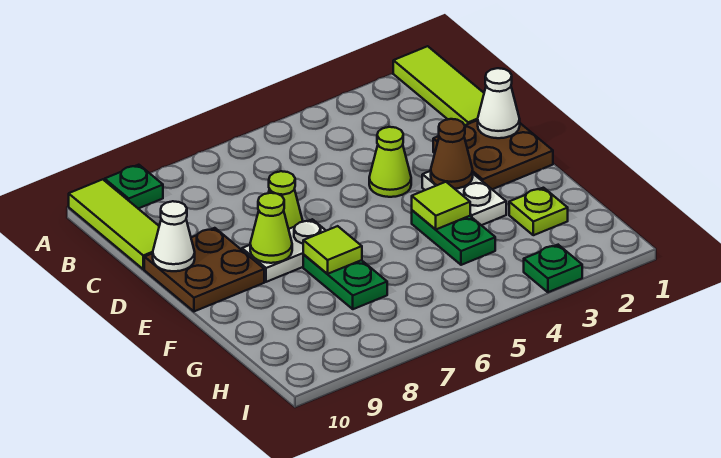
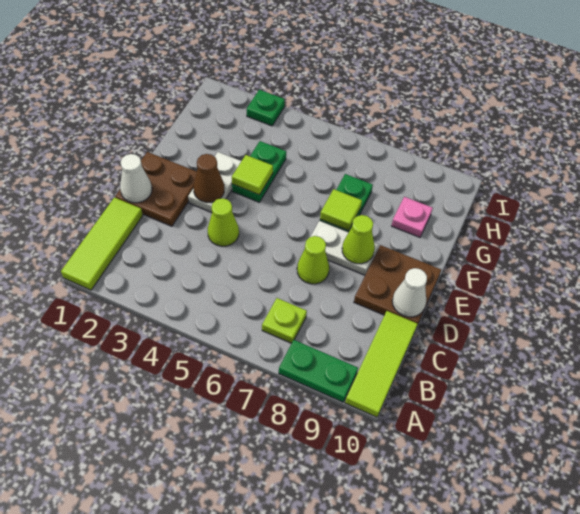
green plate A9 level 1 -> green plate A8:A9 level 1
lime plate G2 level 1 -> lime plate B7 level 1
none -> pink plate G9 level 1

